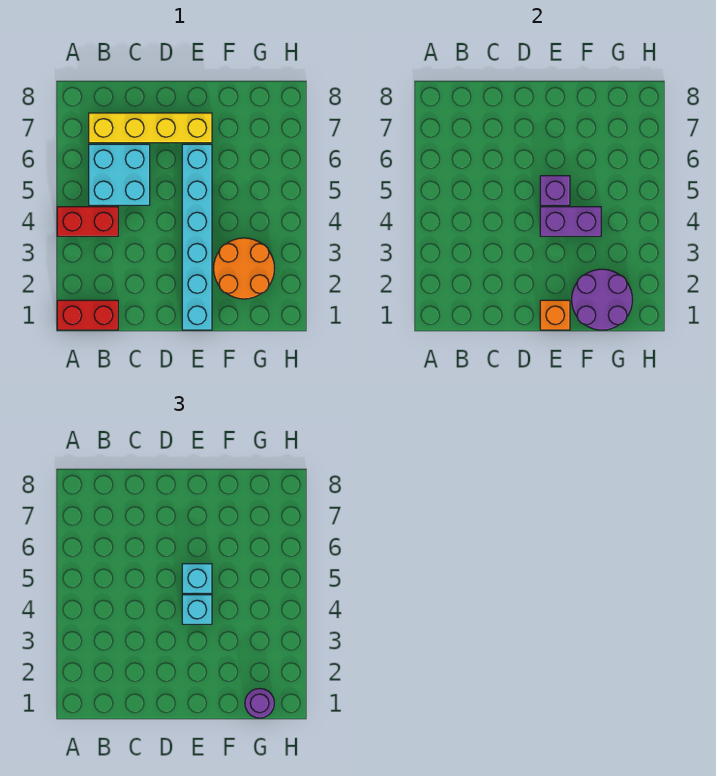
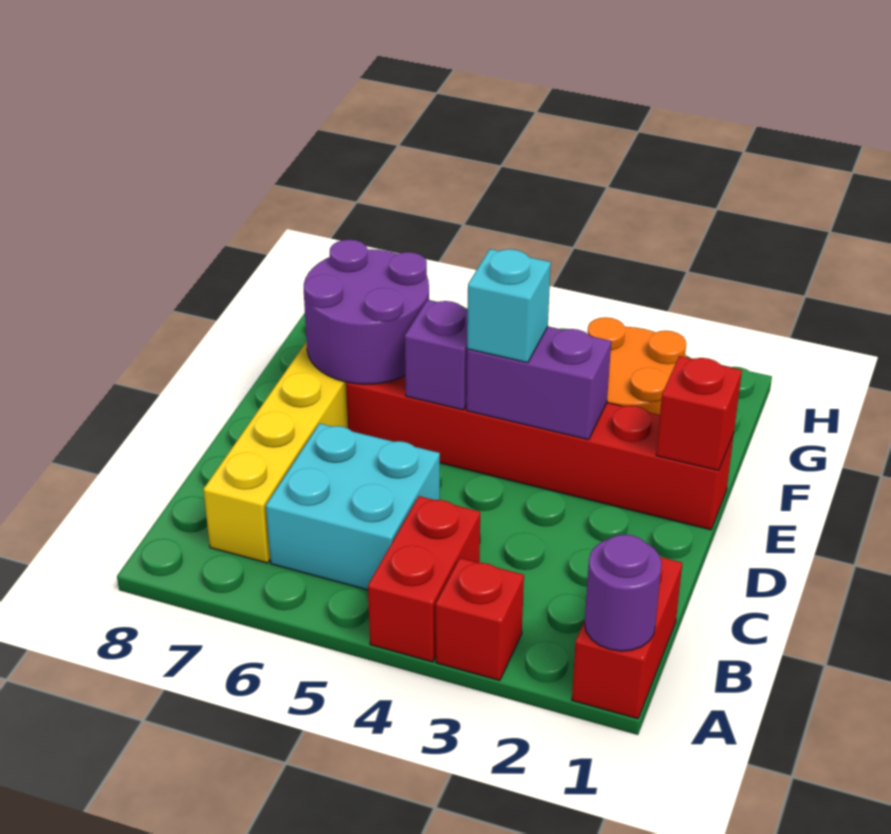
none -> red brick A3 level 1
cyan brick E1:E6 level 1 -> red brick E1:E6 level 1
orange brick E1 level 2 -> red brick E1 level 2
purple brick E4:F4 level 2 -> purple brick E3:E4 level 2
cyan brick E5 level 3 -> none
purple round brick F1:G2 level 2 -> purple round brick E6:F7 level 2
purple round brick G1 level 3 -> purple round brick A1 level 2

